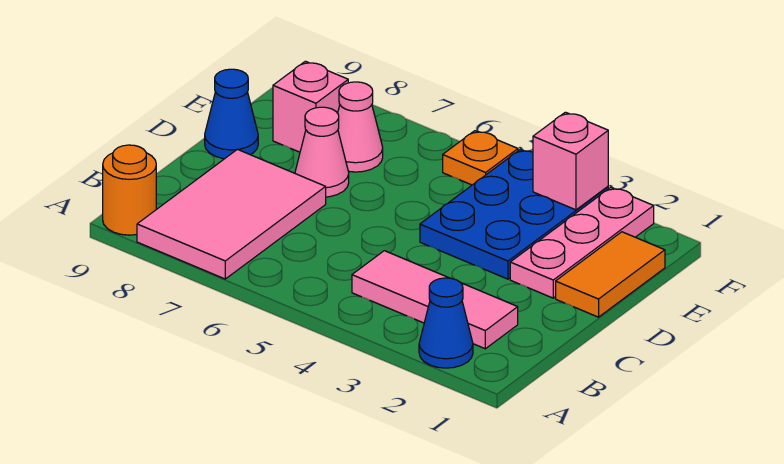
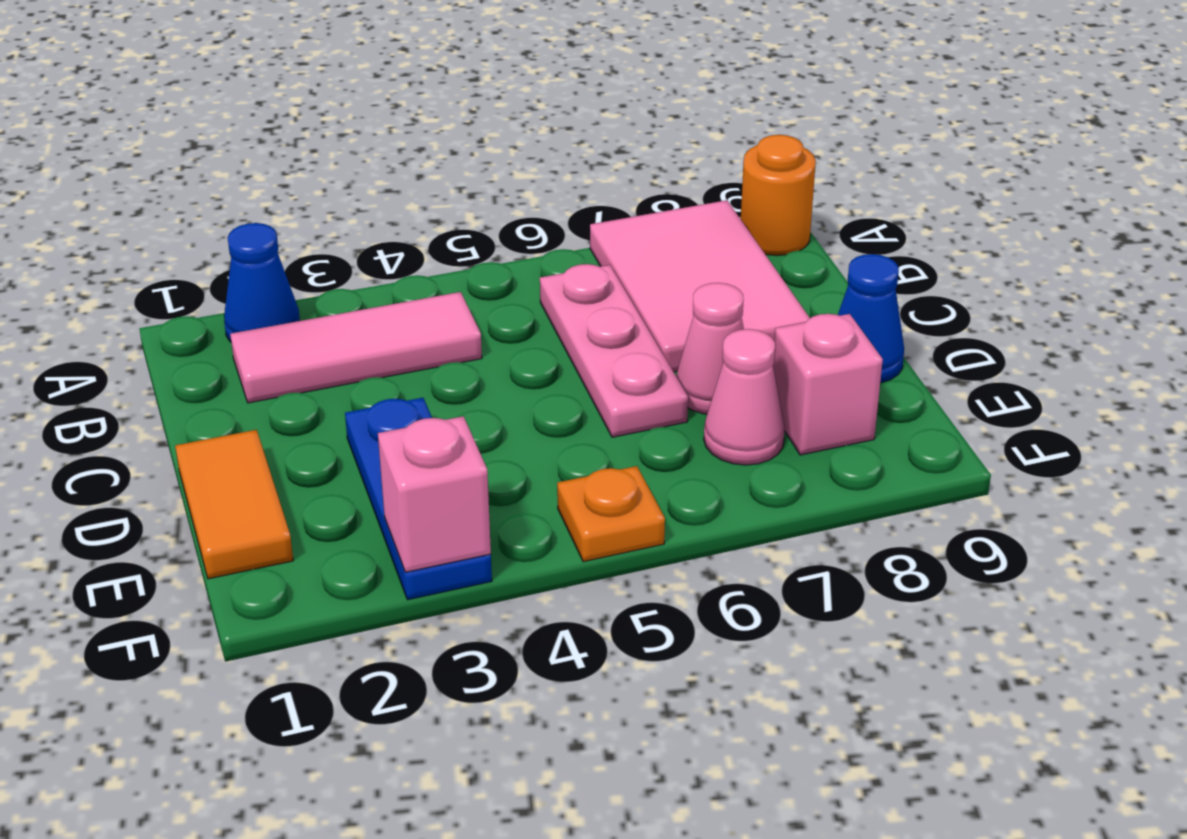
pink plate D2:F2 level 1 -> pink plate B6:D6 level 1
blue plate D3:F4 level 1 -> blue plate D3:F3 level 1

